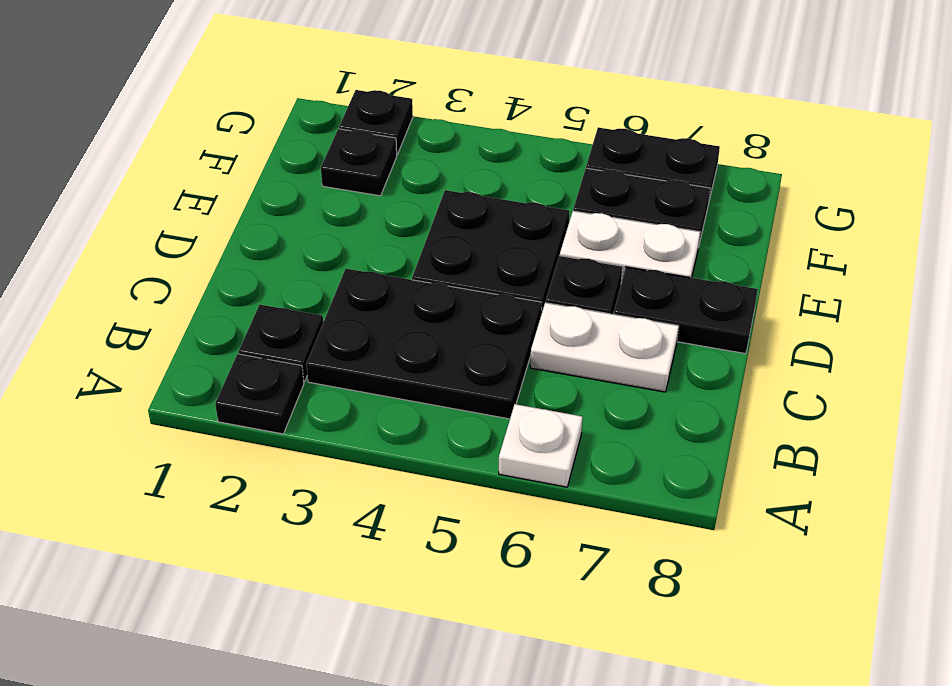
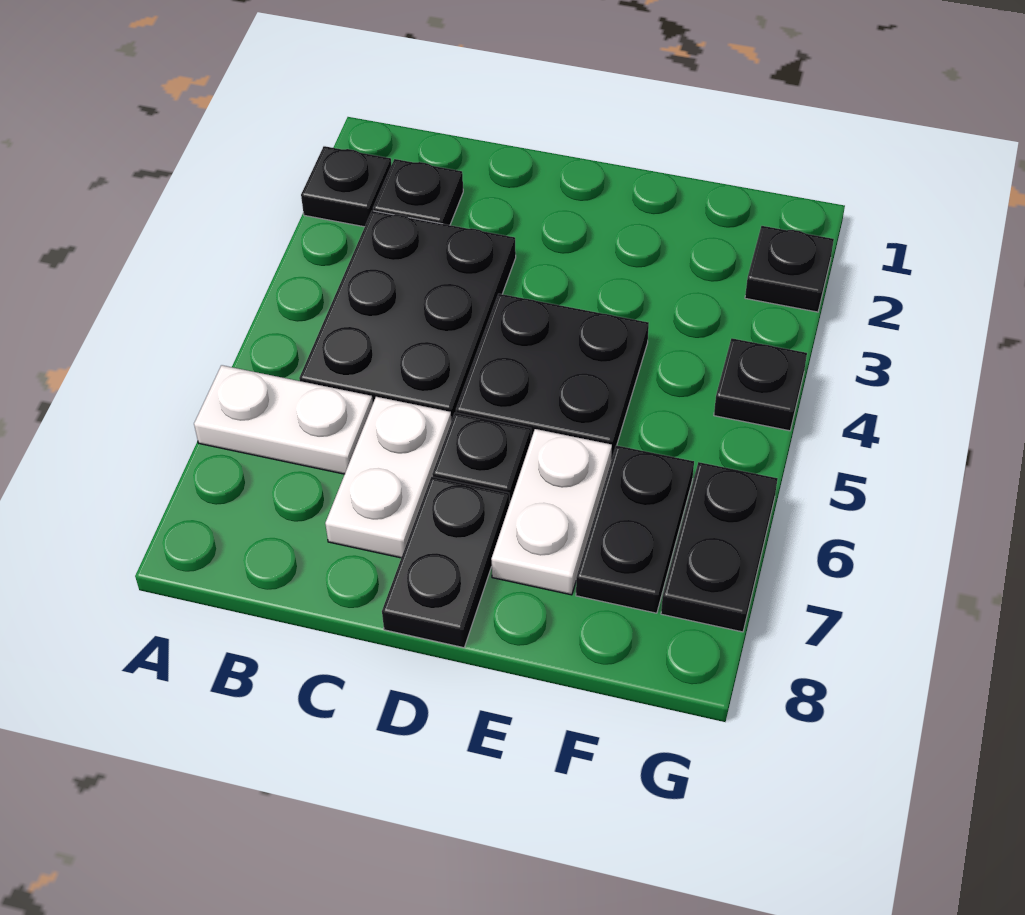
white plate A6 level 1 -> white plate A6:B6 level 1
black plate F2 level 1 -> black plate G4 level 1

